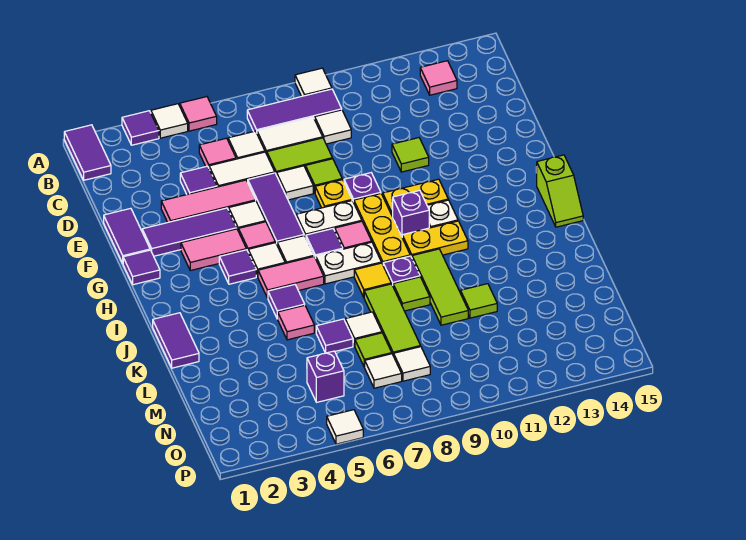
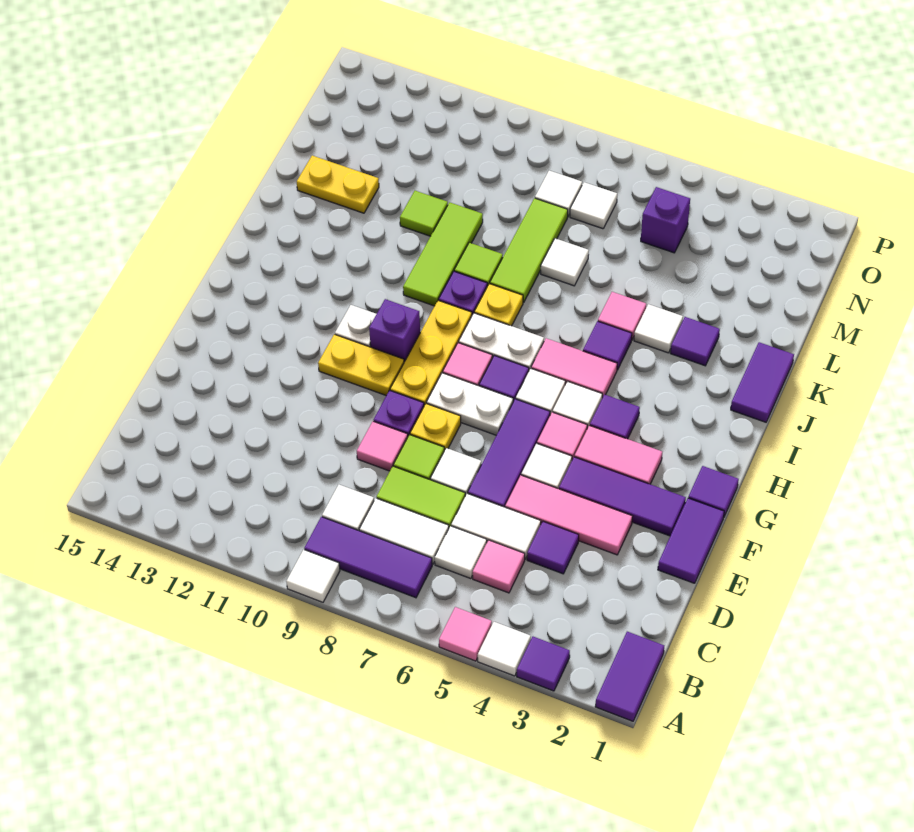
pink tile B13 level 1 -> pink tile E9 level 1
lime tile E11 level 1 -> none
lime slope H15:I15 level 1 top H -> none
yellow plate I10:I11 level 1 -> yellow plate L13:L14 level 1
yellow tile J8 level 1 -> yellow plate J8 level 1
purple tile L6 level 1 -> purple tile K3 level 1
lime tile M7 level 1 -> none
white tile P5 level 1 -> white tile K4 level 1

